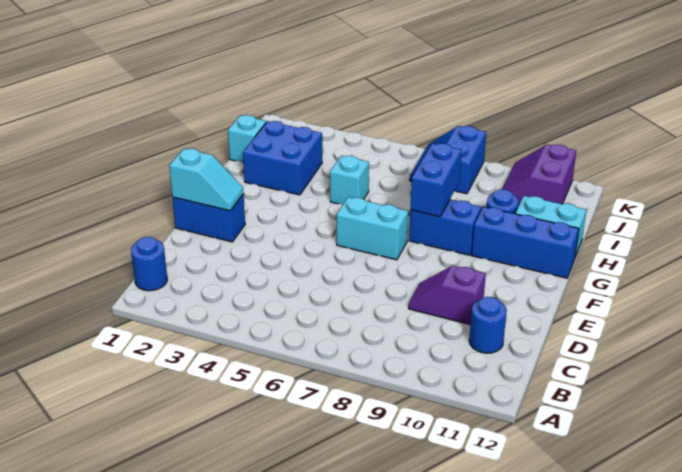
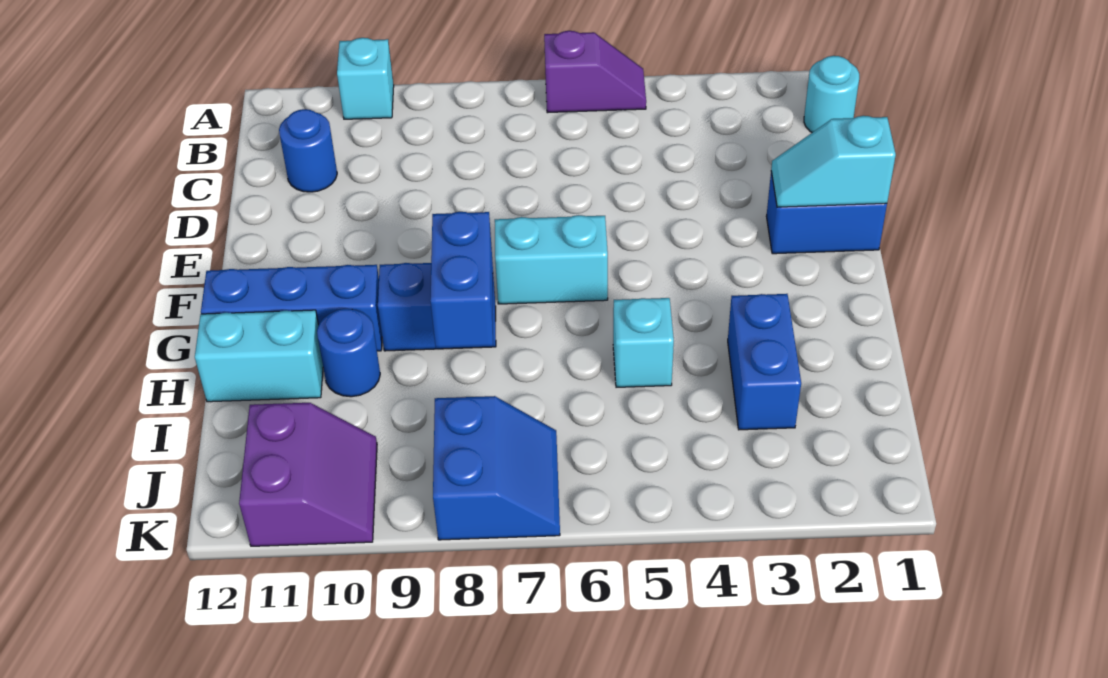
blue round brick B1 level 1 -> cyan round brick B1 level 1
purple slope D9:D10 level 1 top 10 -> purple slope A5:A6 level 1 top 6
blue brick H2:I3 level 1 -> blue brick H3:I3 level 1
cyan brick I1 level 1 -> cyan brick A10 level 1

